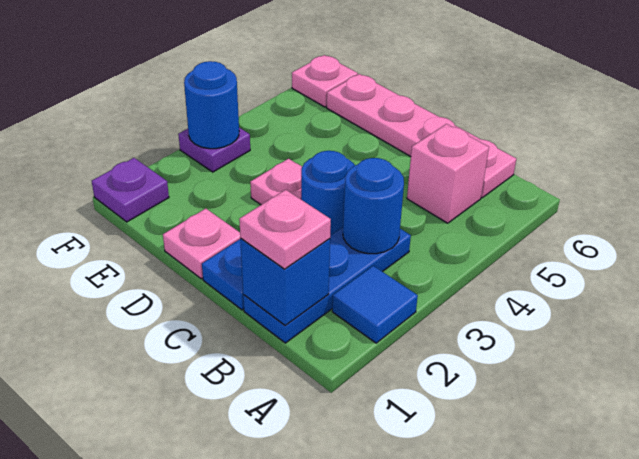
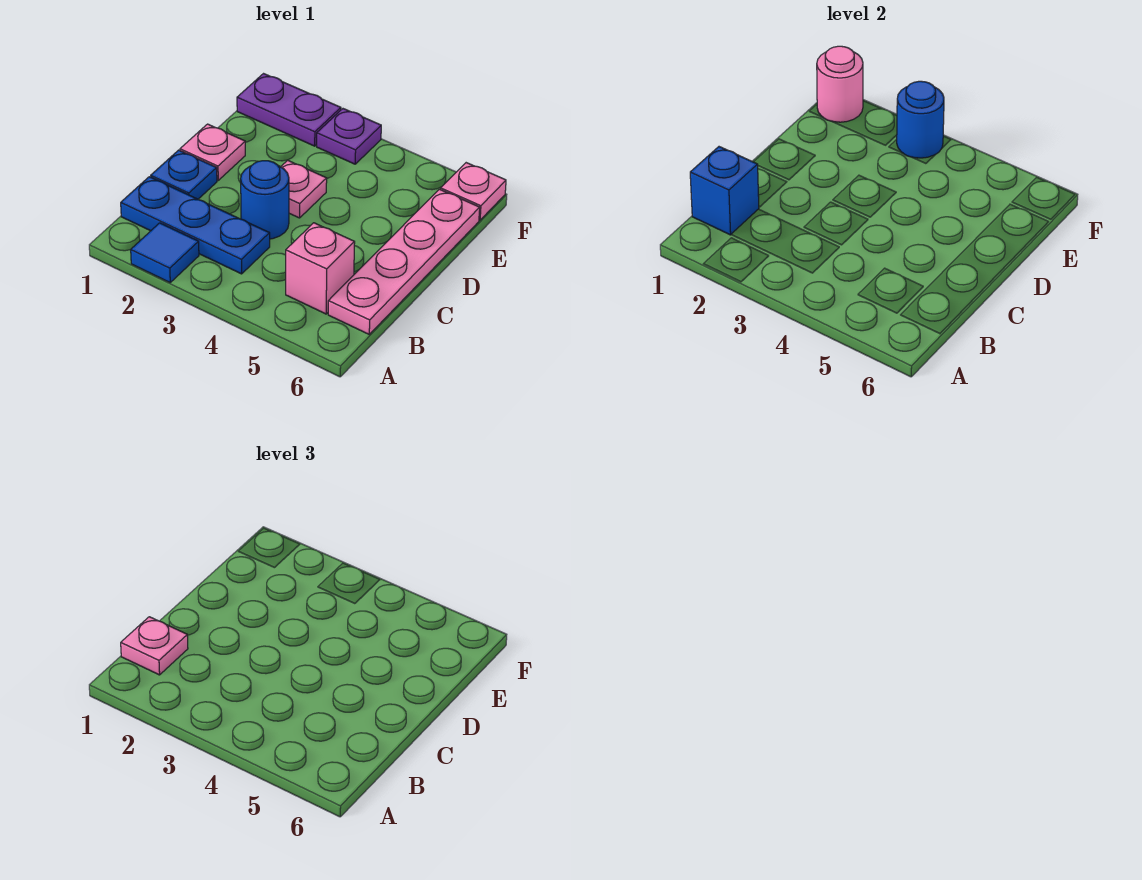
blue round brick B3 level 2 -> none
purple plate F1 level 1 -> purple plate F1:F2 level 1
none -> pink round brick F1 level 2

